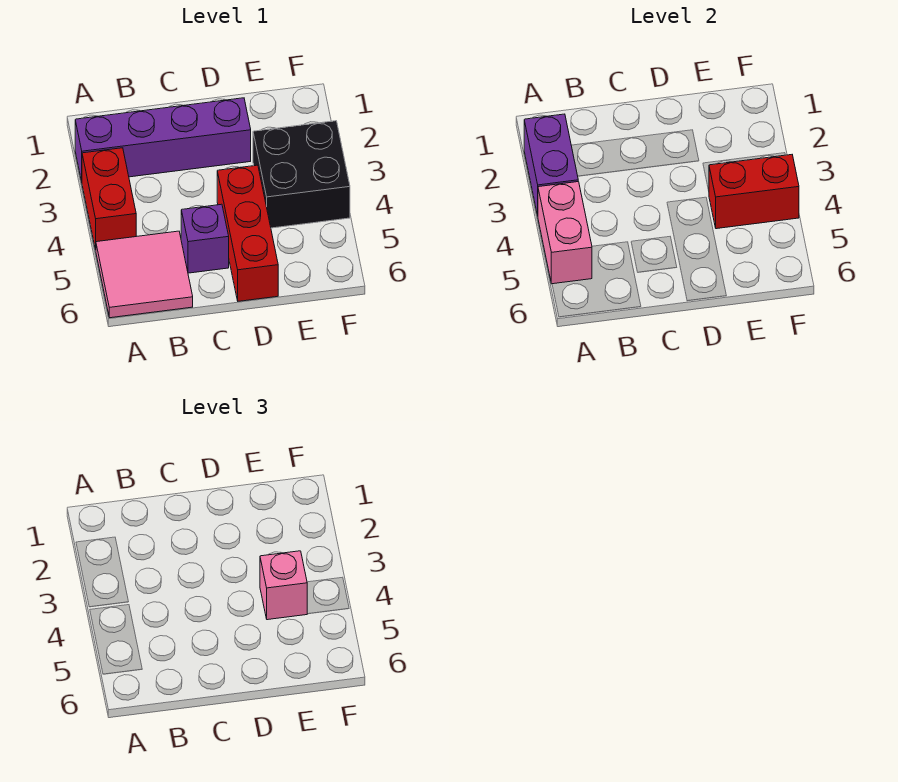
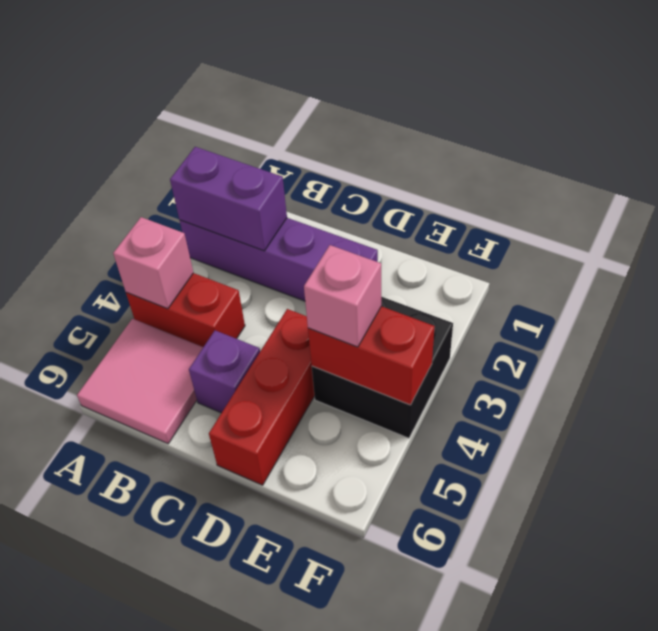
purple brick A2:A3 level 2 -> purple brick A2:B2 level 2
red brick A3:A4 level 1 -> red brick A4:B4 level 1
pink brick A4:A5 level 2 -> pink brick A4 level 2

